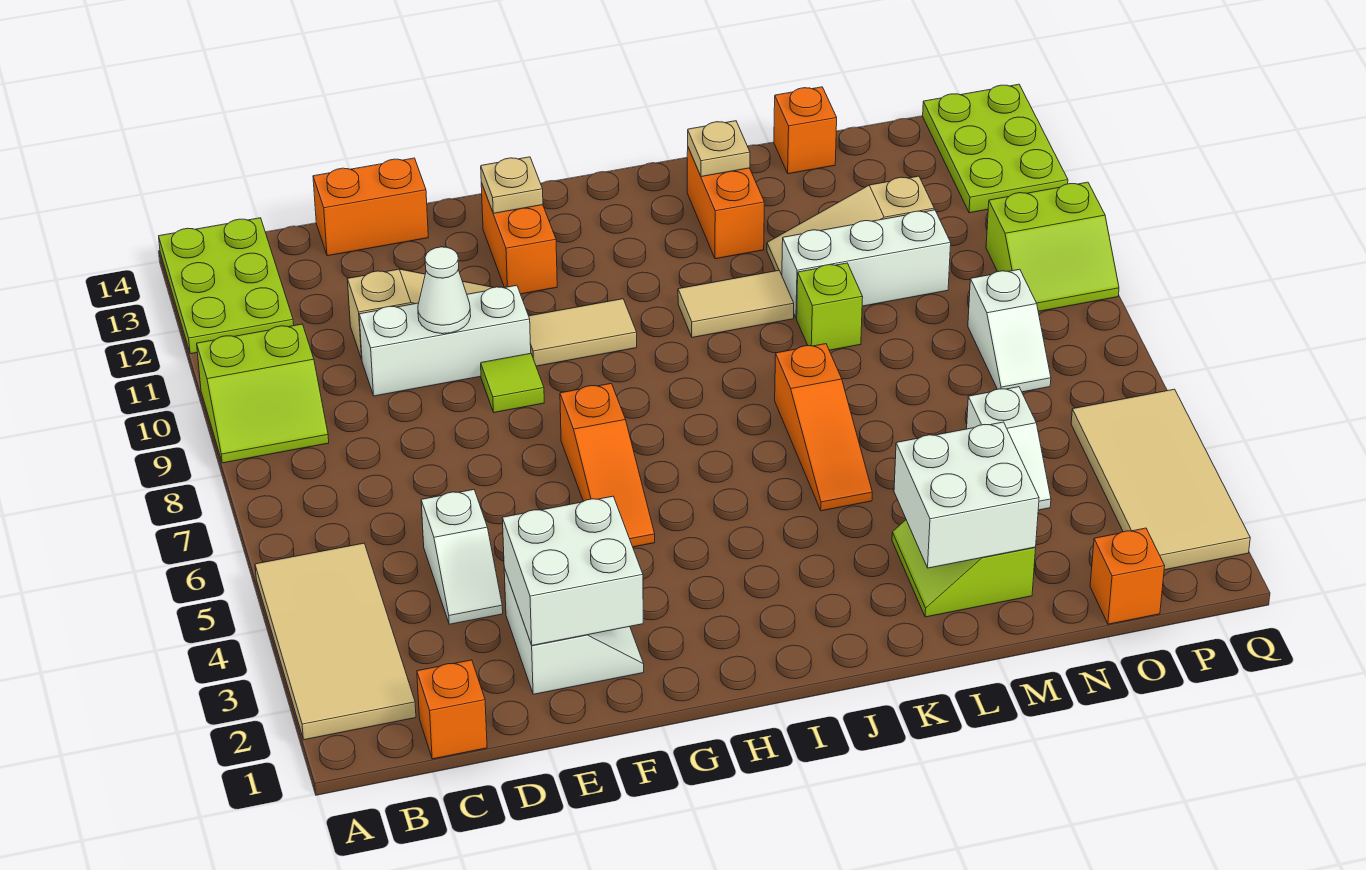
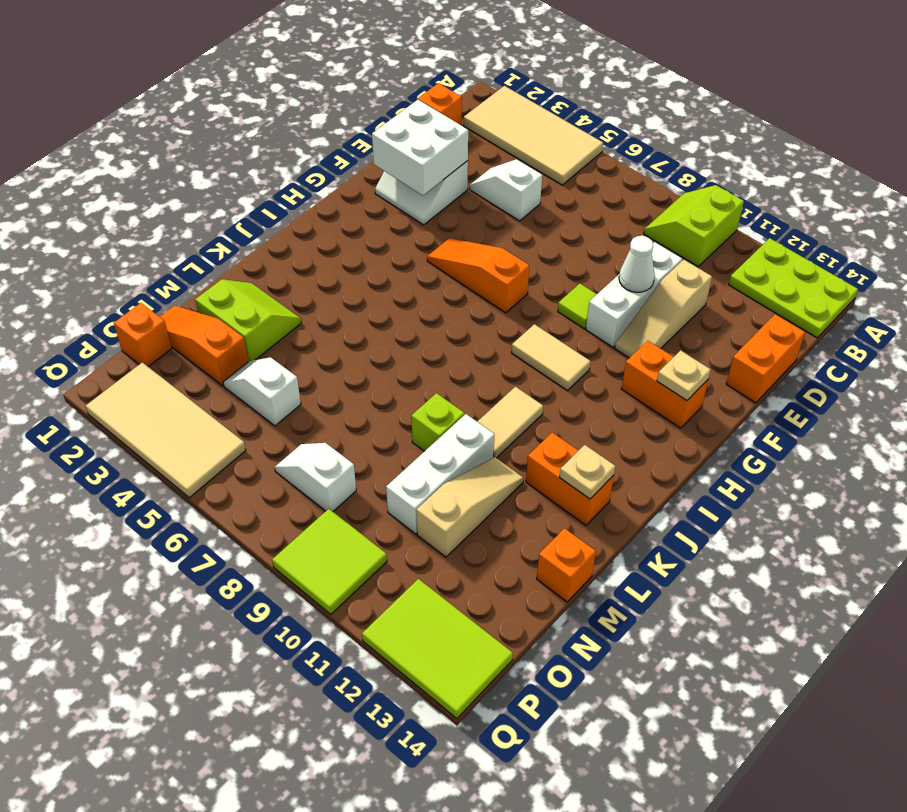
tan tile G10:H10 level 1 -> tan tile H9:H10 level 1
orange slope K5:K7 level 1 top 7 -> orange slope N1:N3 level 1 top 3
white brick L2:M3 level 2 -> none
lime slope P9:Q10 level 1 top 10 -> lime tile P9:Q10 level 1
lime plate P12:Q14 level 1 -> lime tile P12:Q14 level 1

